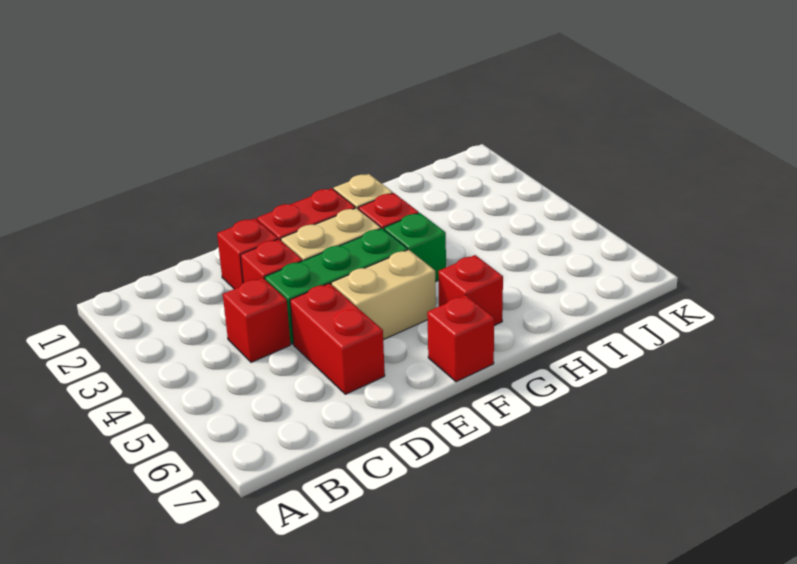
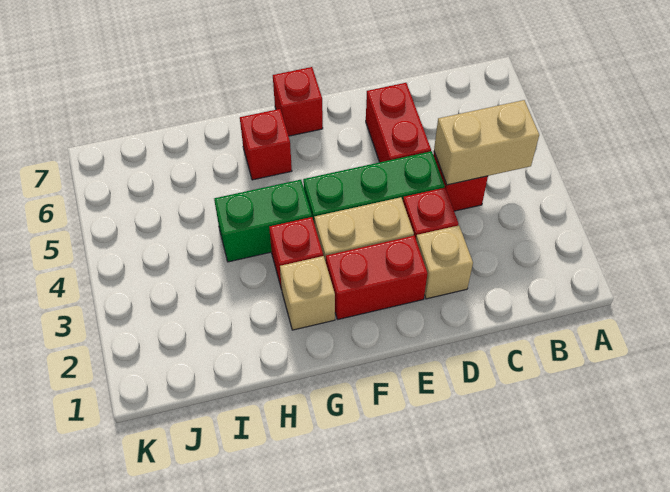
red brick D2 level 1 -> tan brick D2 level 1
tan brick E5:F5 level 1 -> tan brick B4:C4 level 2
green brick G4 level 1 -> green brick G4:H4 level 1

